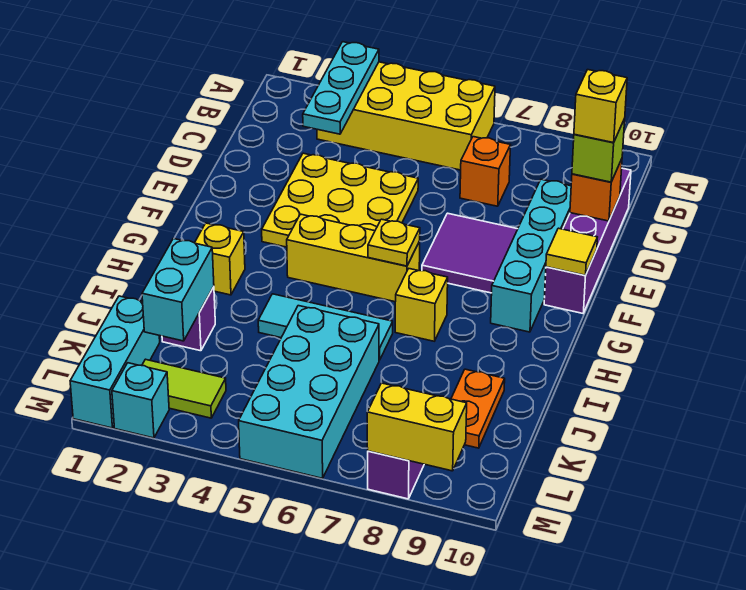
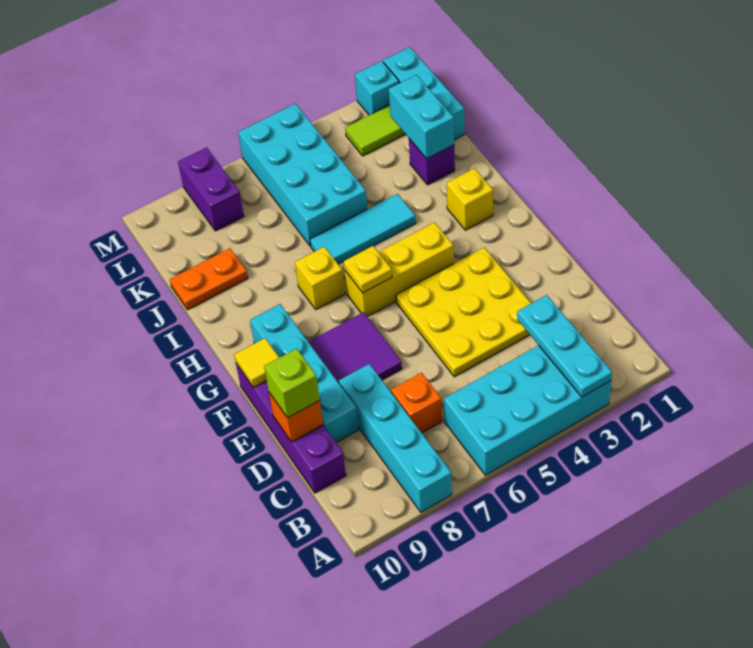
yellow brick A3:B6 level 1 -> cyan brick A3:B6 level 1
none -> cyan brick A8:D8 level 1
yellow brick D10 level 4 -> none
orange plate J9:K9 level 1 -> orange plate J9:J10 level 1
yellow brick M8:M9 level 2 -> none

